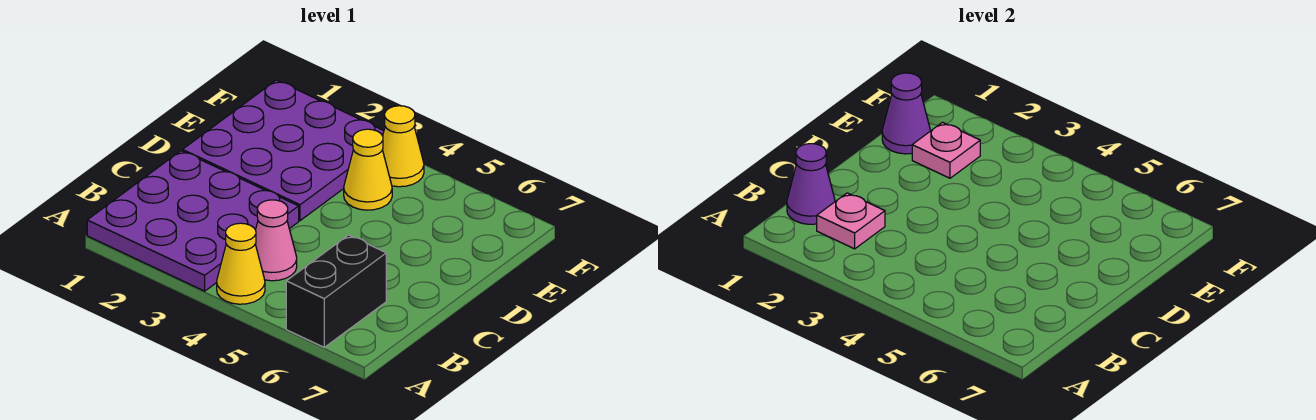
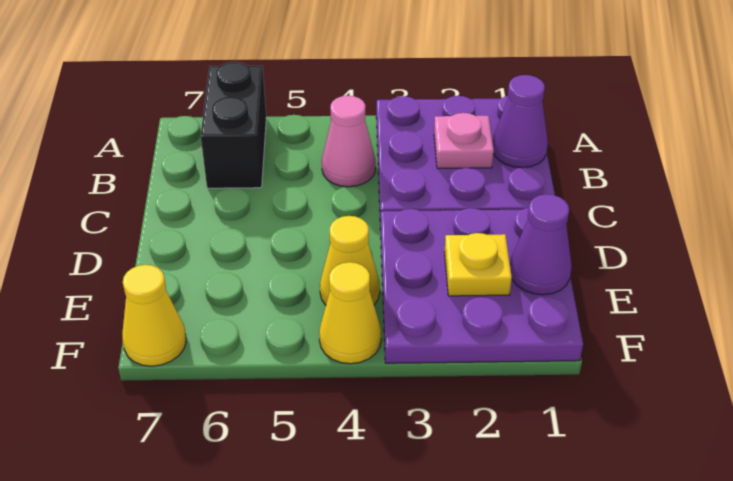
yellow cone A4 level 1 -> yellow cone F7 level 1
pink plate E2 level 2 -> yellow plate E2 level 2

